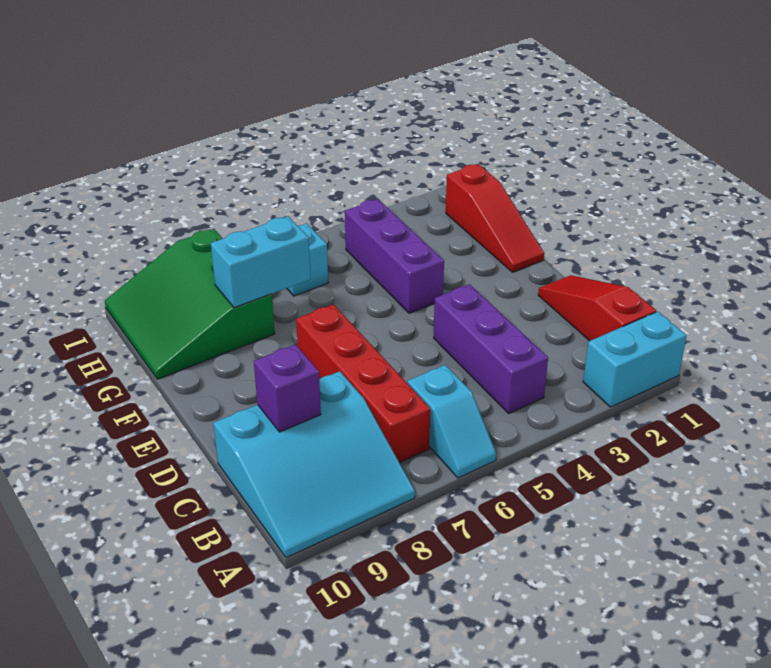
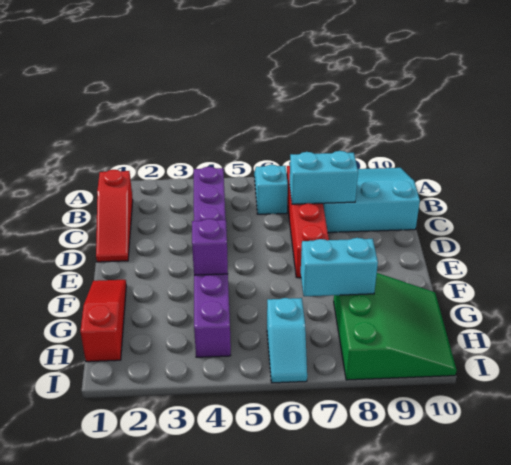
cyan brick A1:A2 level 1 -> cyan brick C7:C8 level 2
purple brick C9 level 2 -> purple brick F4 level 2

